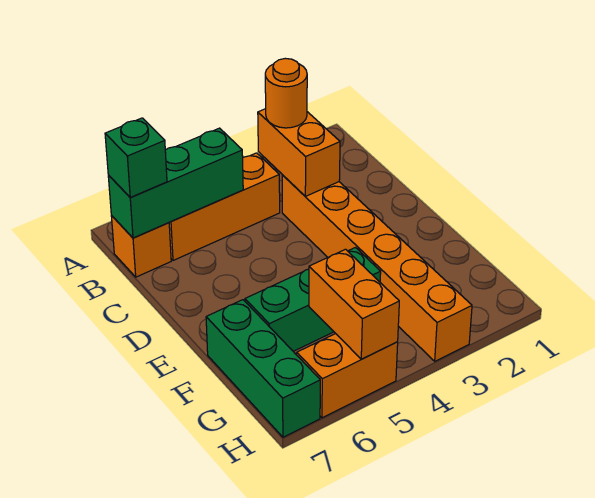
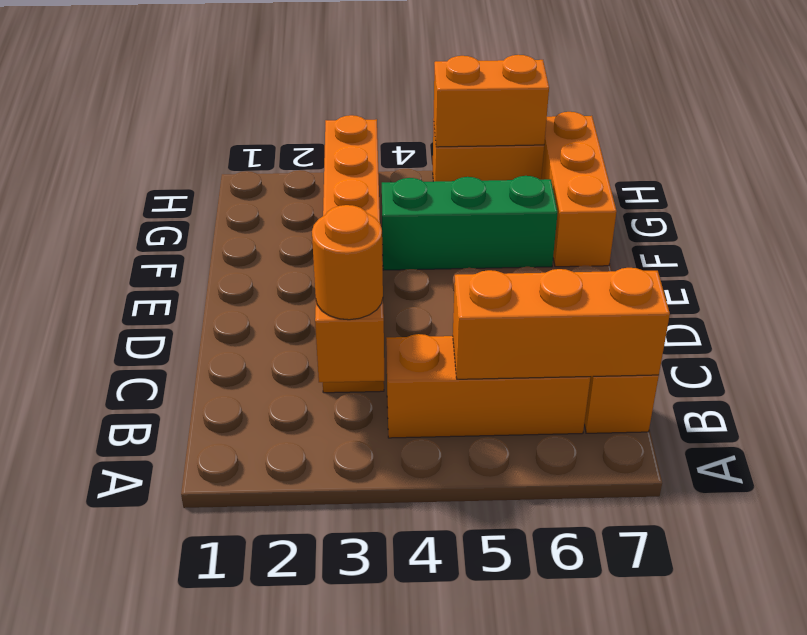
green brick B5:B7 level 2 -> orange brick B5:B7 level 2
green brick B7 level 3 -> none
green brick F7:H7 level 1 -> orange brick F7:H7 level 1
orange brick G5:H5 level 2 -> orange brick H5:H6 level 2

